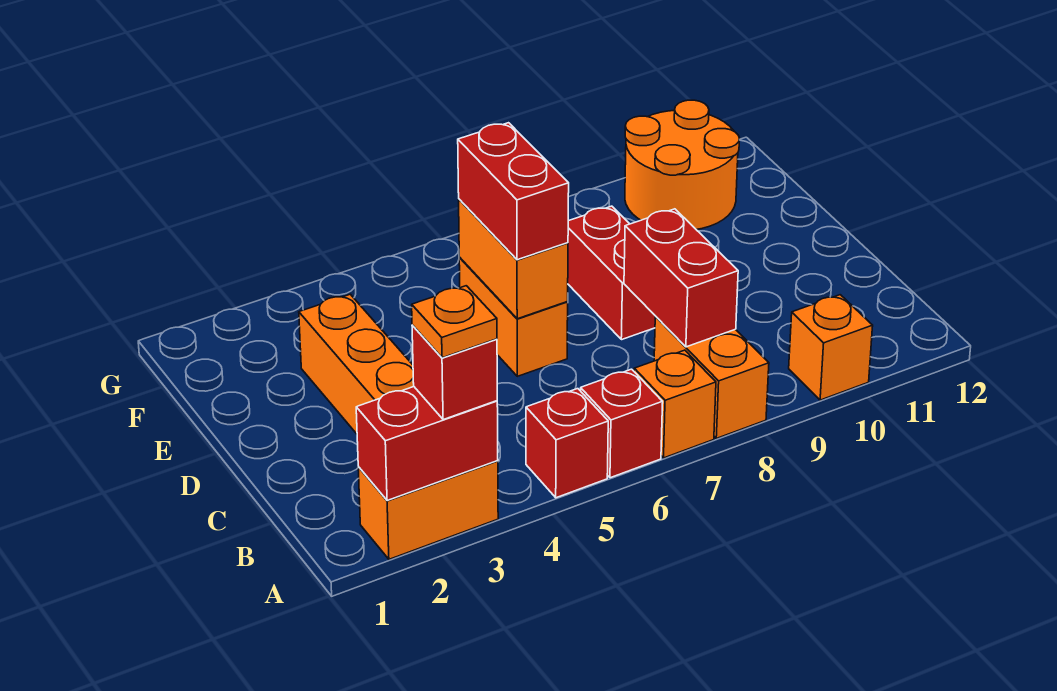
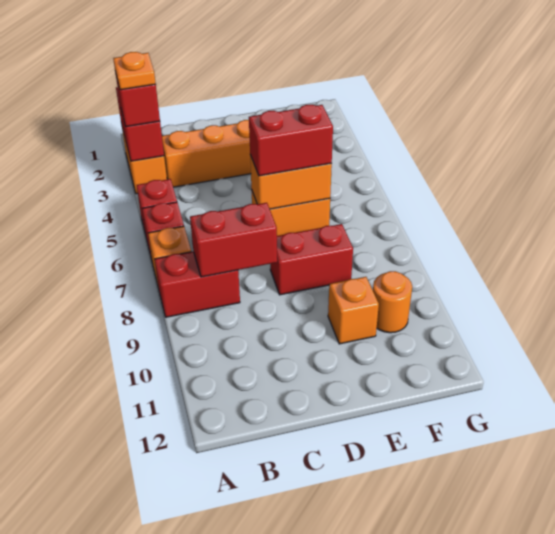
orange brick A8:B8 level 1 -> red brick A8:B8 level 1
orange brick A10 level 1 -> orange brick E10 level 1
orange round brick F10:G11 level 1 -> orange round brick F10 level 1

